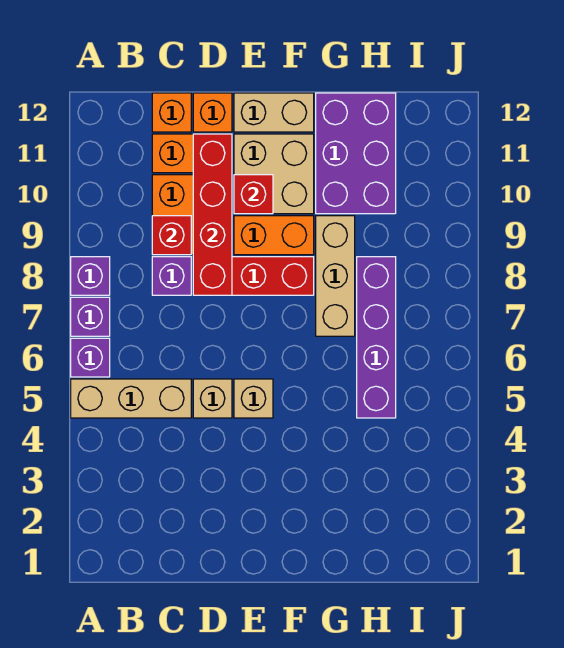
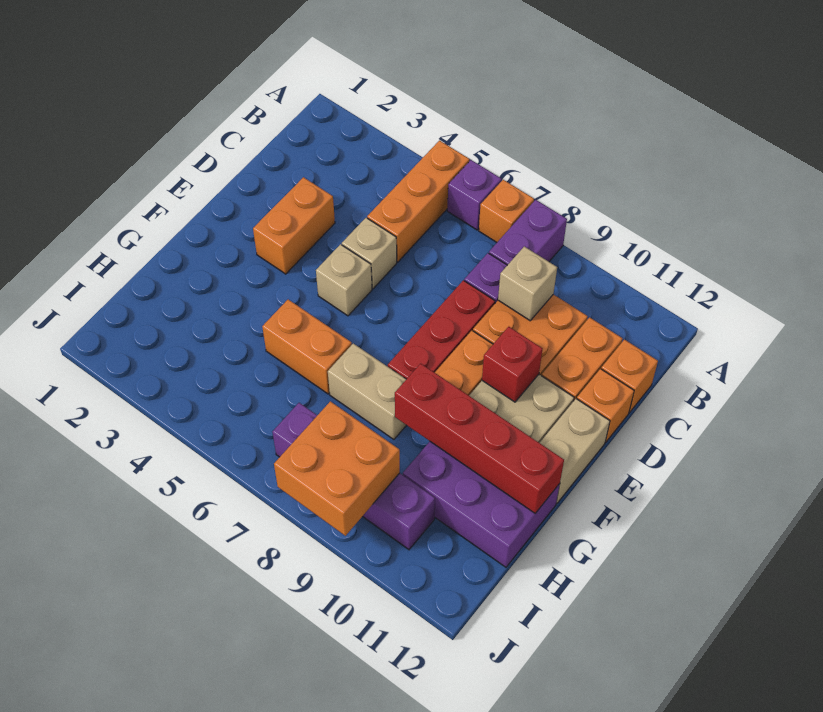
tan brick A5:C5 level 1 -> orange brick A5:C5 level 1
purple brick A7 level 1 -> orange brick A7 level 1
purple brick A8 level 1 -> purple brick A8:B8 level 1
red brick C9 level 2 -> tan brick C9 level 2
none -> orange brick D3:E3 level 1
red brick D8:D11 level 2 -> red brick G9:G12 level 2
none -> orange brick G5:G6 level 1
tan brick G7:G9 level 1 -> tan brick G7:G8 level 1
purple brick H5:H8 level 1 -> purple brick I7:I10 level 1
none -> orange brick I8:J9 level 2

